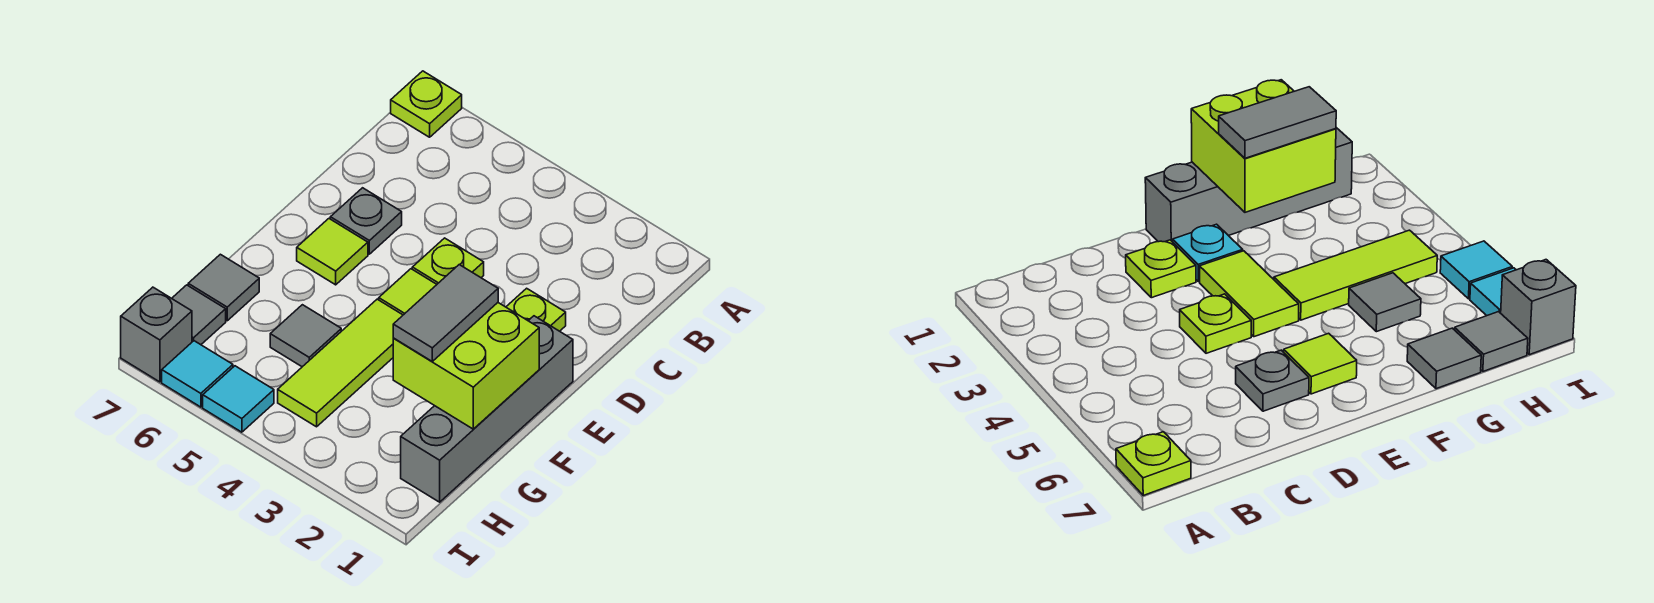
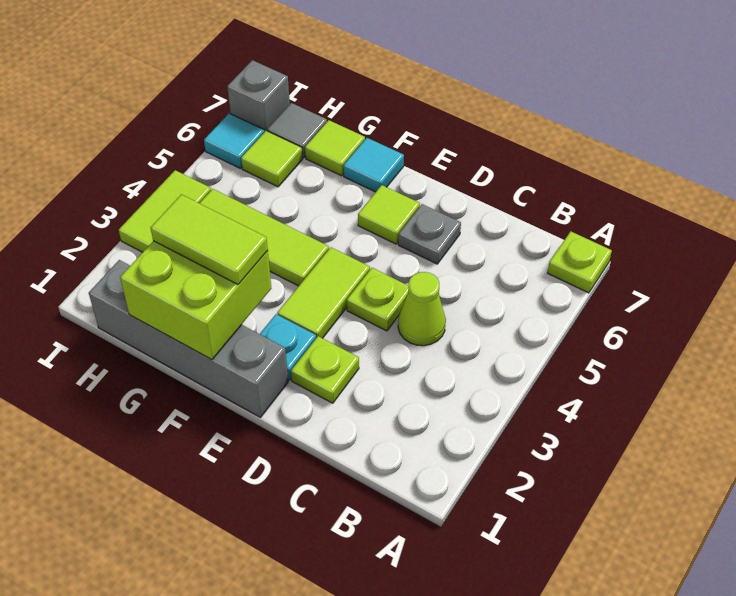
none -> lime cone C4 level 1
grey tile F2:G2 level 3 -> lime tile F2:G2 level 3
grey tile G5 level 1 -> none
grey tile G7 level 1 -> lime tile G7 level 1
none -> lime tile H6 level 1
none -> lime tile I3:I4 level 1
cyan tile I5 level 1 -> cyan tile F7 level 1

